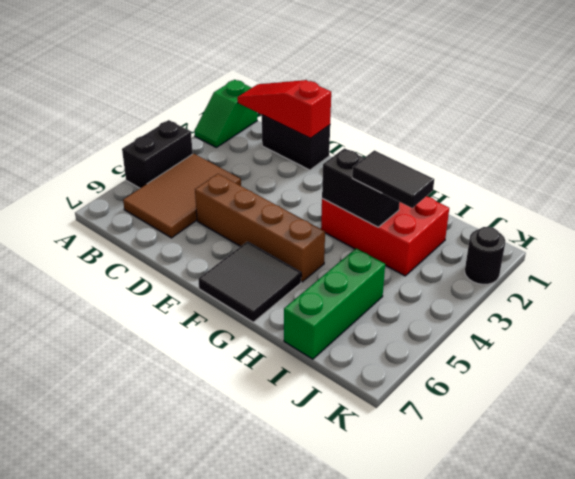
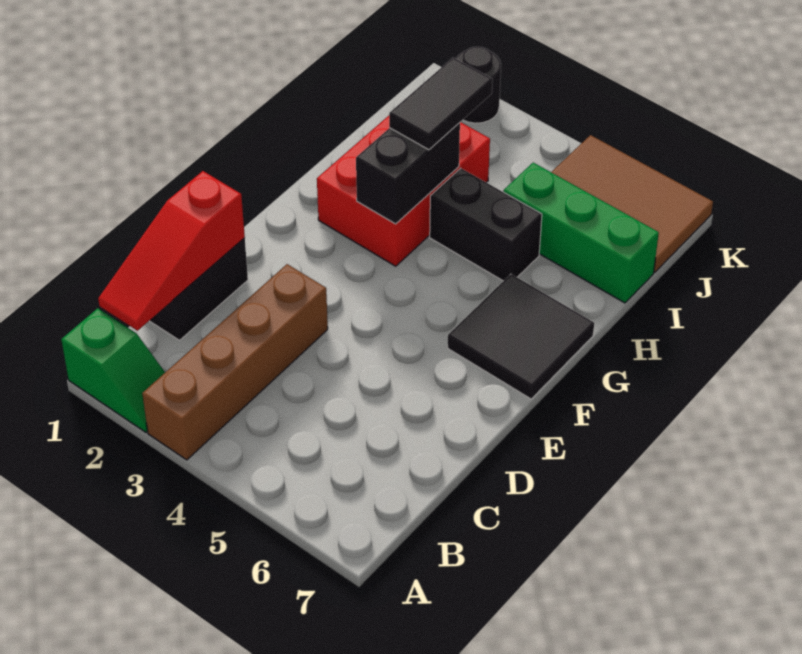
black brick A4:A5 level 1 -> black brick H4:H5 level 1
brown tile B4:C6 level 1 -> brown tile J5:K7 level 1
brown brick D5:G5 level 1 -> brown brick A3:D3 level 1

